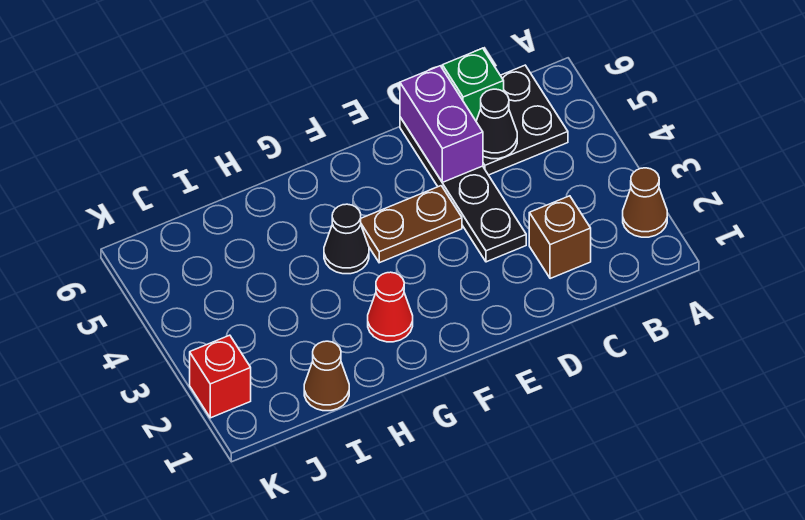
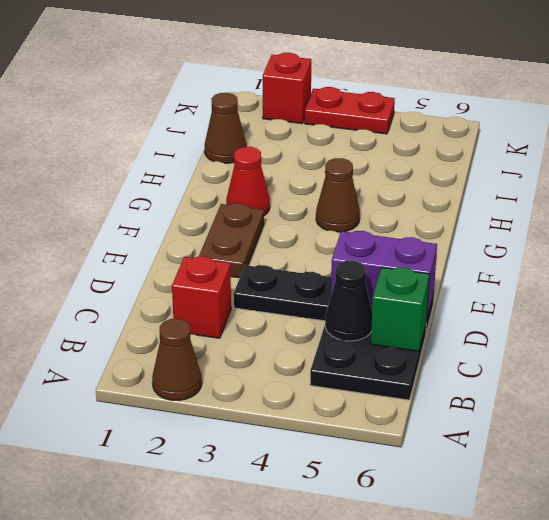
brown brick C2 level 1 -> red brick C2 level 1
brown plate E4:F4 level 1 -> brown plate E2:F2 level 1
black cone G4 level 1 -> brown cone G4 level 1
none -> red plate K3:K4 level 1

